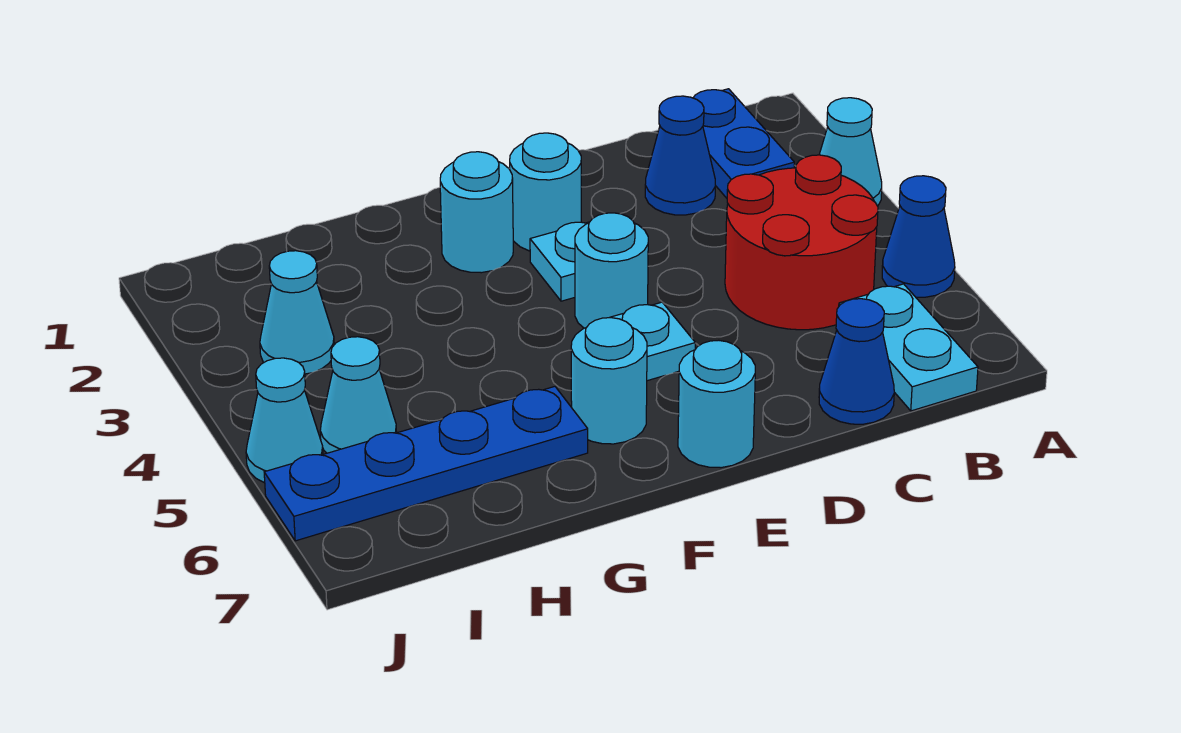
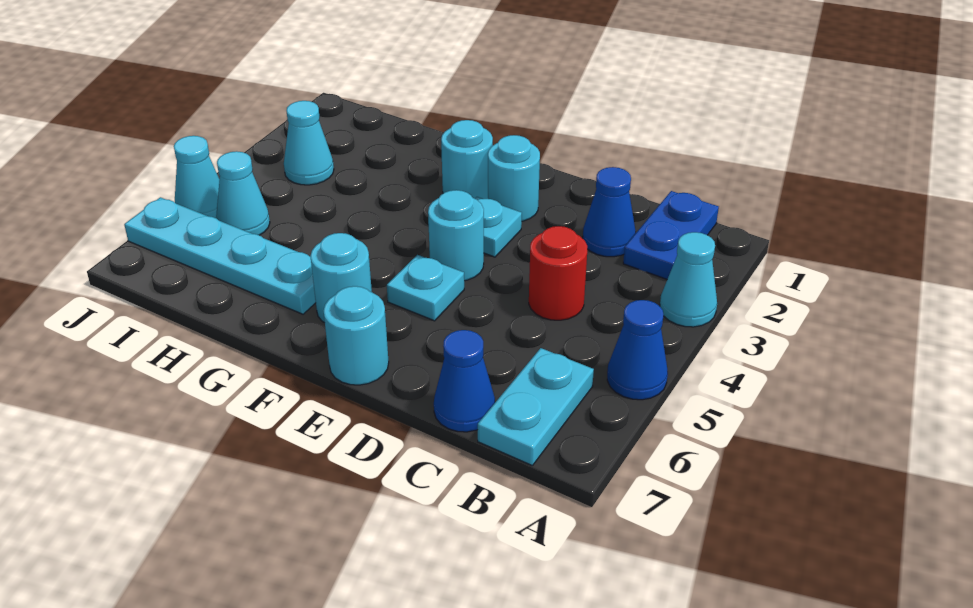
red round brick B4:C5 level 1 -> red round brick C4 level 1
blue plate G6:J6 level 1 -> cyan plate G6:J6 level 1

